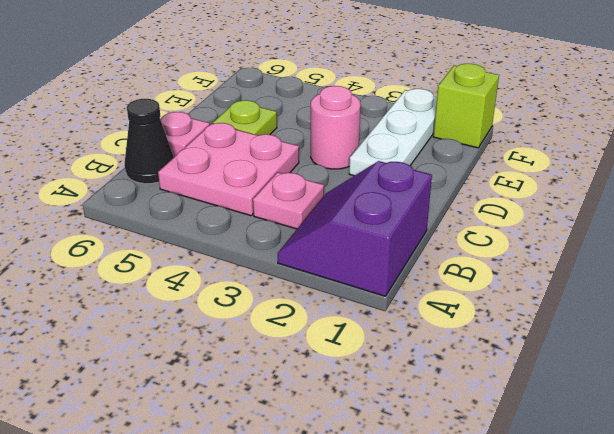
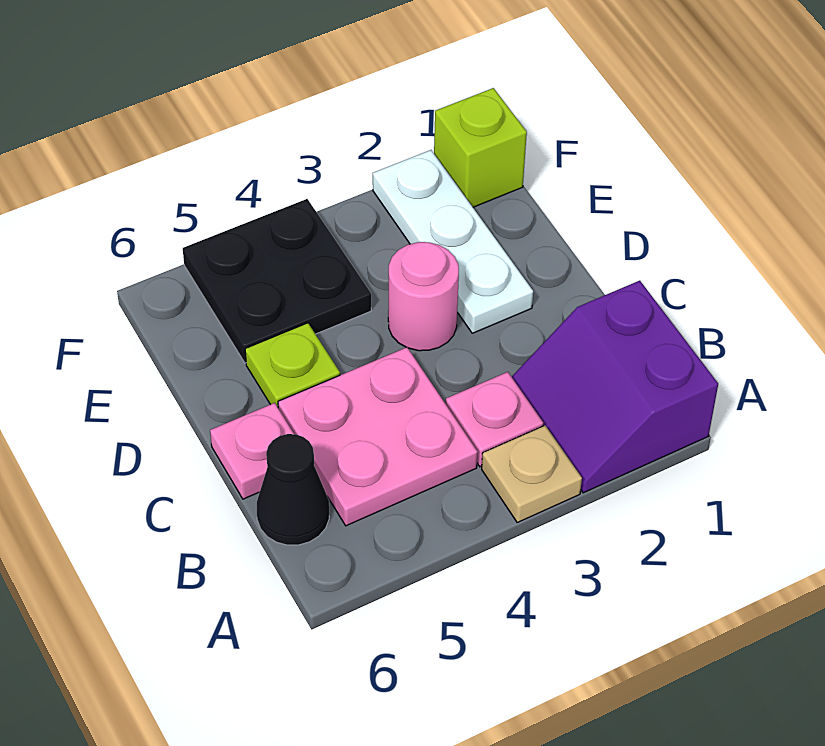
none -> tan plate A3 level 1
none -> black plate E4:F5 level 1

